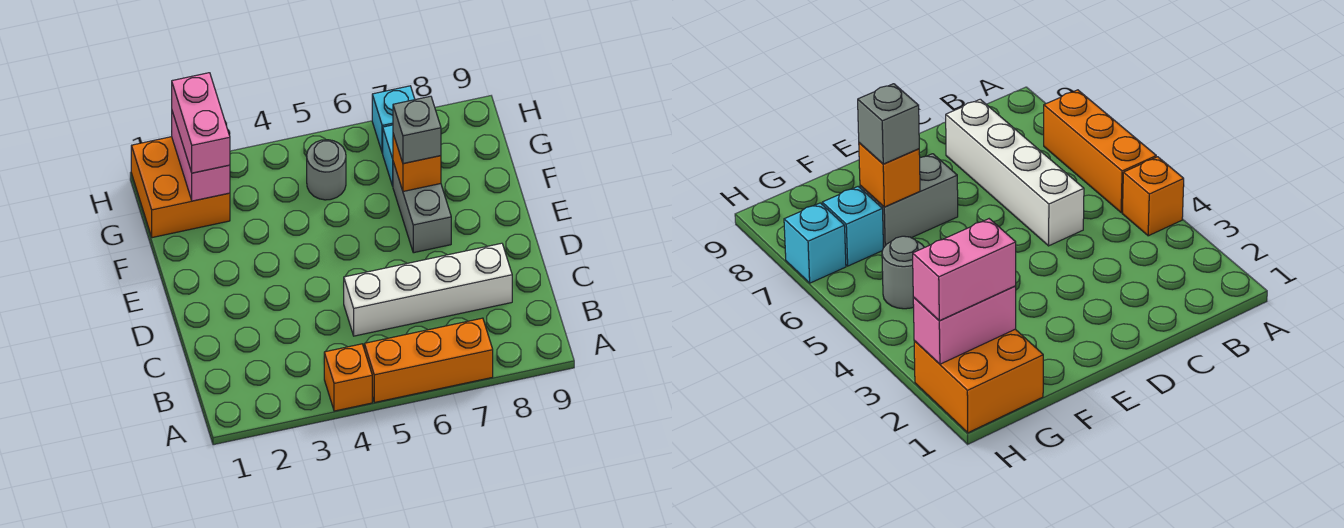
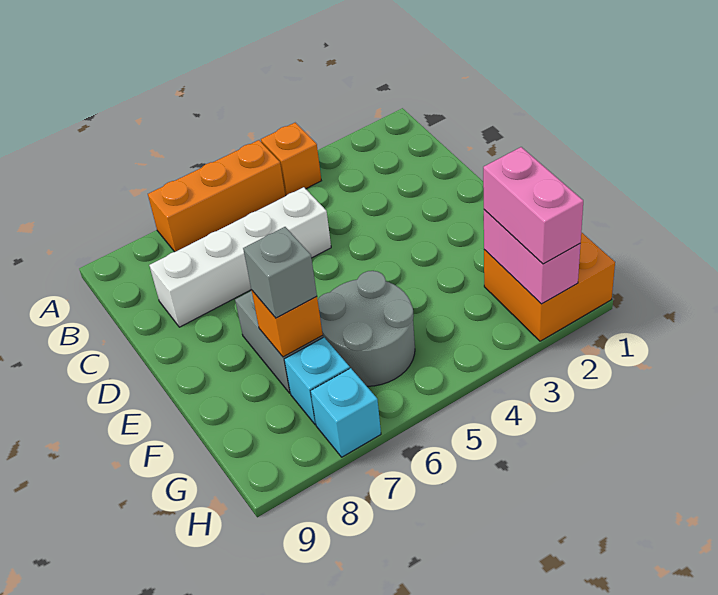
grey round brick G5 level 1 -> grey round brick F5:G6 level 1

